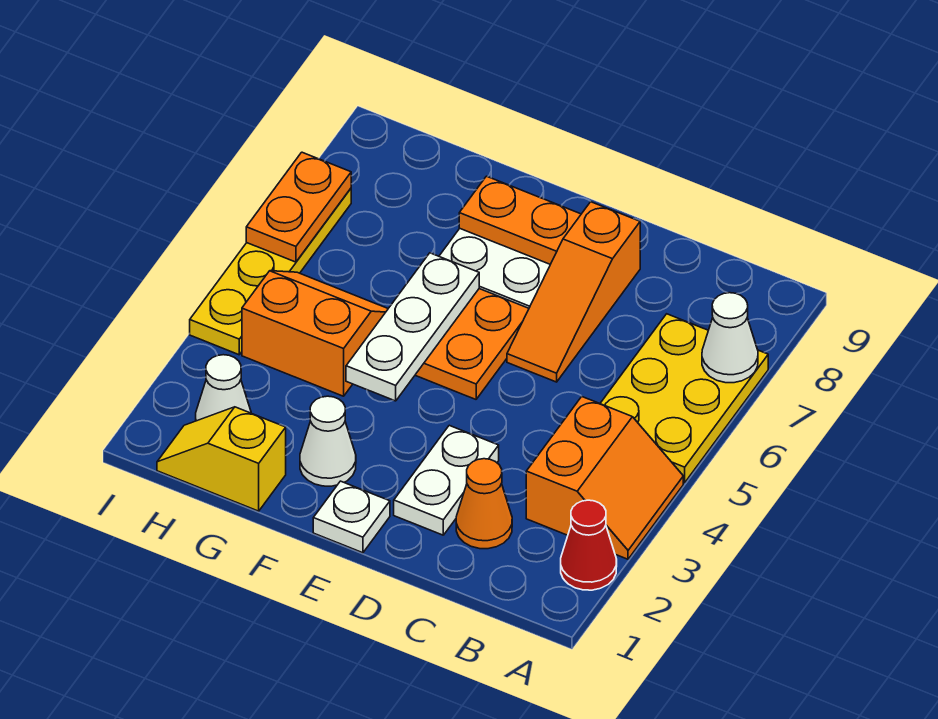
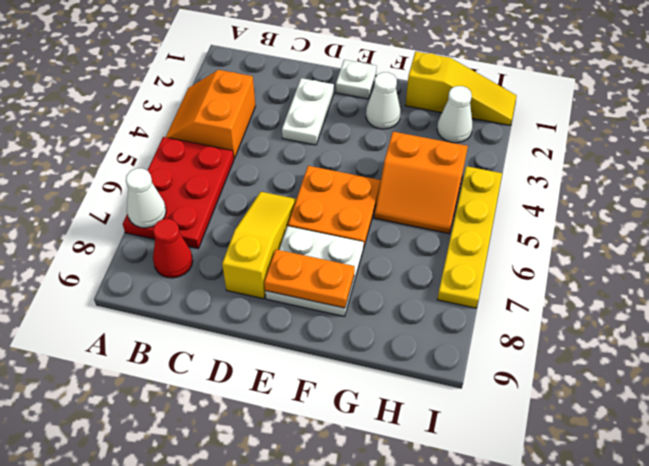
red cone A2 level 1 -> red cone B8 level 1
yellow plate A5:B7 level 1 -> red plate A5:B7 level 1
orange cone C2 level 1 -> none
orange slope D6:D8 level 1 top 8 -> yellow slope D6:D8 level 1 top 8
white plate F4:F6 level 2 -> none
yellow slope G1:H1 level 1 top G -> yellow slope G1:I1 level 1 top G
orange plate I6:I7 level 2 -> none

